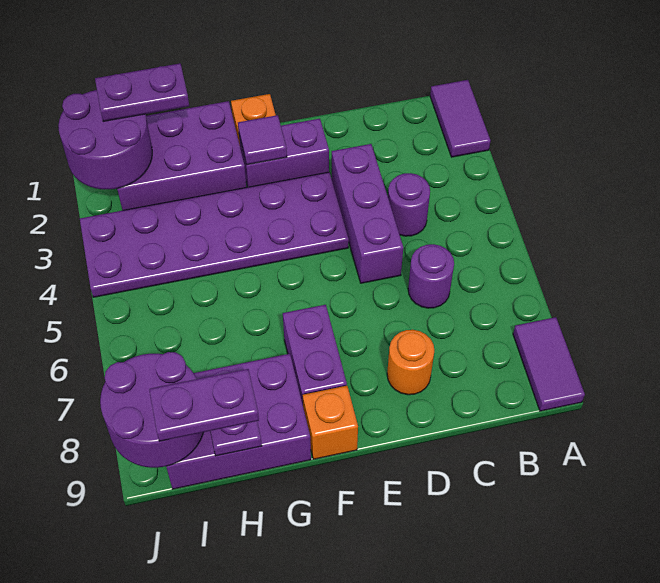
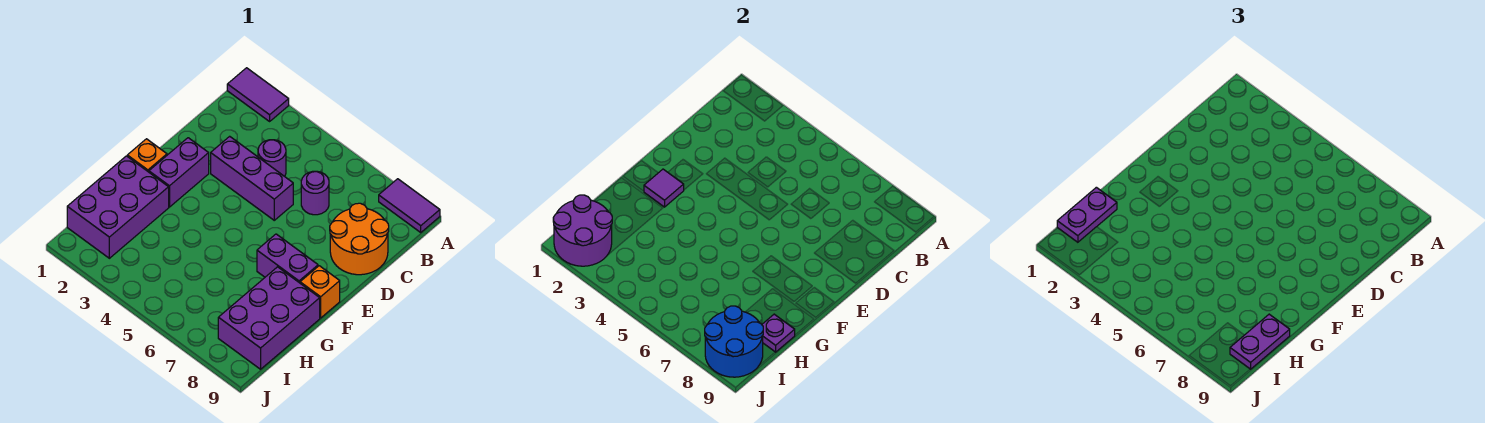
orange round brick D8 level 1 -> orange round brick C8:D9 level 1
purple plate E3:J4 level 1 -> none
purple round brick I8:J9 level 2 -> blue round brick I8:J9 level 2

